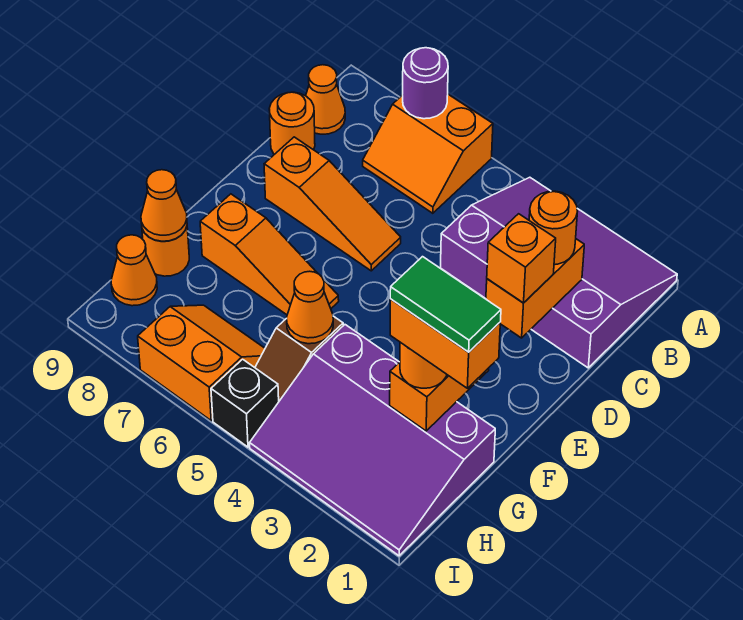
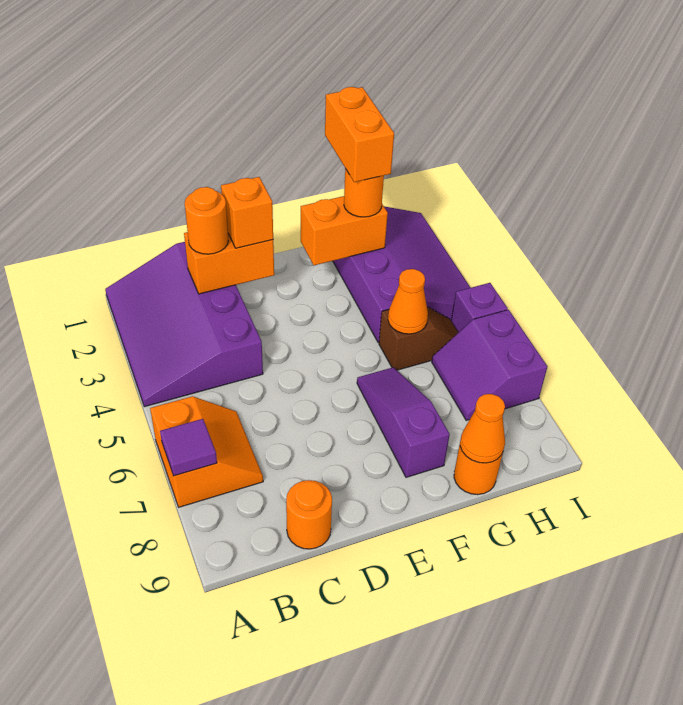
purple round brick A7 level 2 -> purple tile A7 level 2
orange cone B9 level 1 -> none
orange slope D6:D8 level 1 top 8 -> none
orange slope F6:F8 level 1 top 8 -> purple slope F6:F8 level 1 top 8
green tile G1:G2 level 5 -> none
orange slope H6:I7 level 1 top I -> purple slope H6:I7 level 1 top I
orange cone H9 level 1 -> none
black brick I5 level 1 -> purple brick I5 level 1

